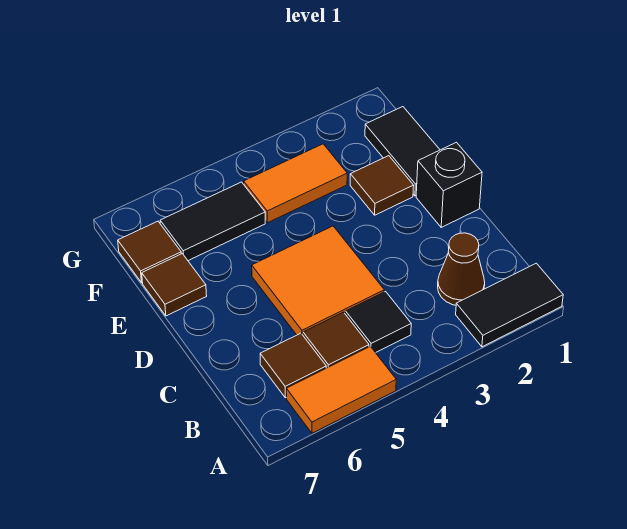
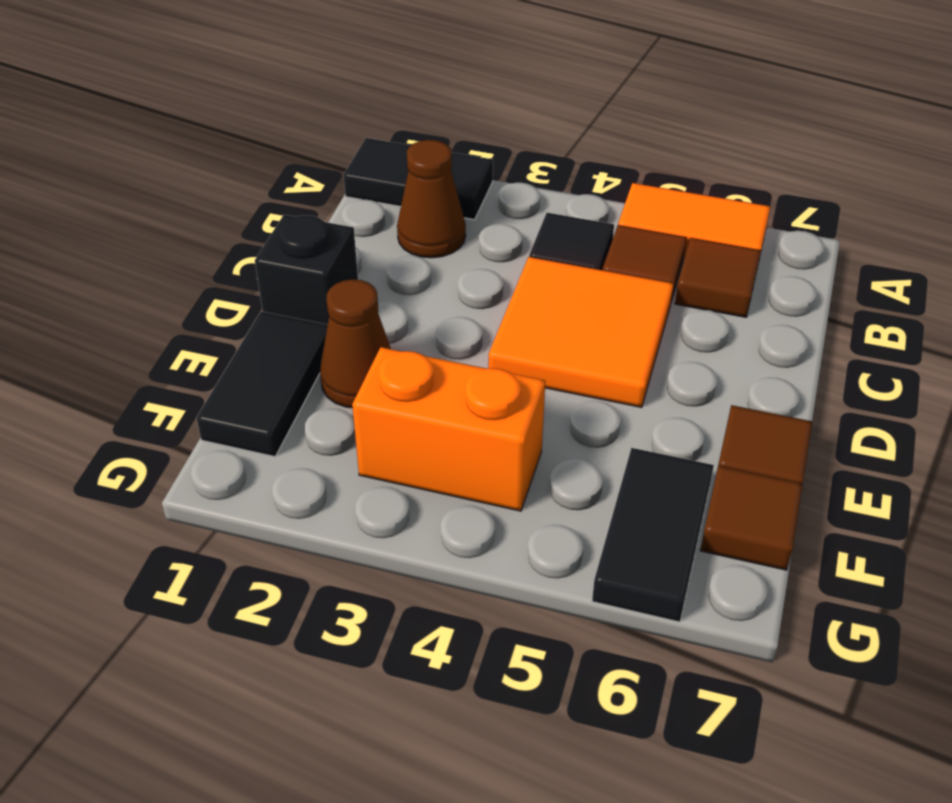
brown tile E2 level 1 -> brown cone E2 level 1
orange tile F3:F4 level 1 -> orange brick F3:F4 level 1
black tile F5:F6 level 1 -> black tile F6:G6 level 1

